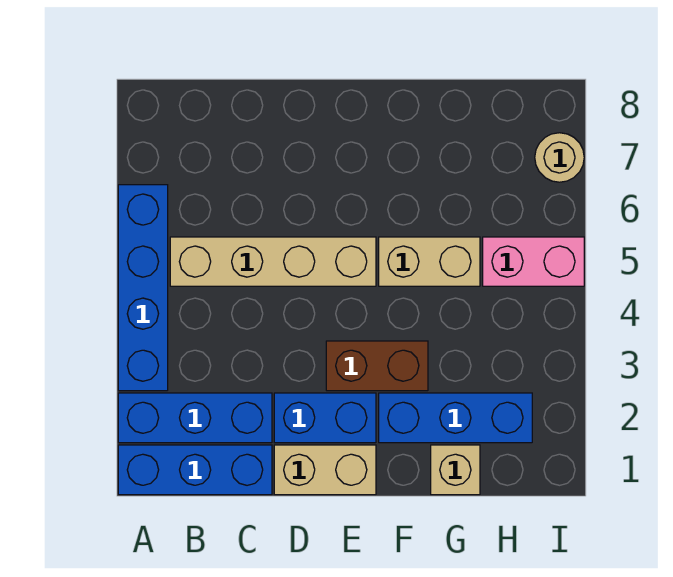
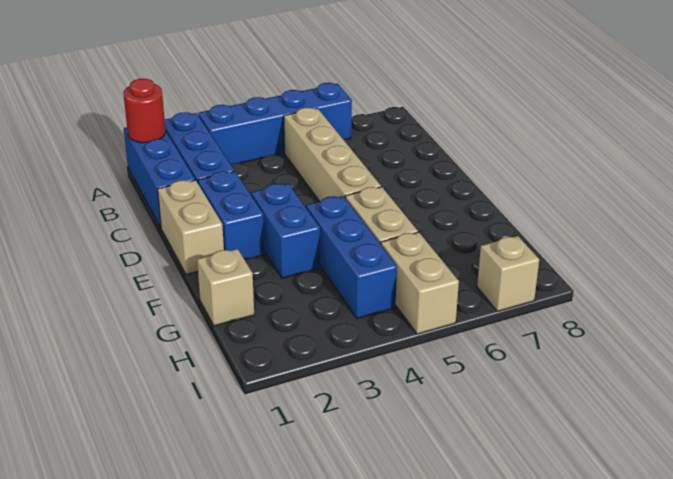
none -> red round brick A1 level 2
brown brick E3:F3 level 1 -> blue brick E3:F3 level 1
blue brick F2:H2 level 1 -> blue brick F4:H4 level 1
pink brick H5:I5 level 1 -> tan brick H5:I5 level 1
tan round brick I7 level 1 -> tan brick I7 level 1

